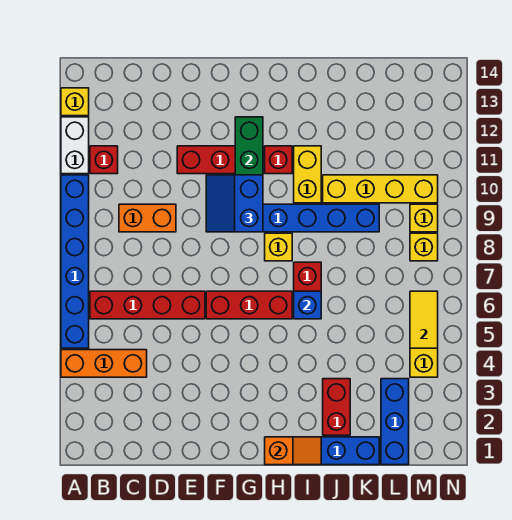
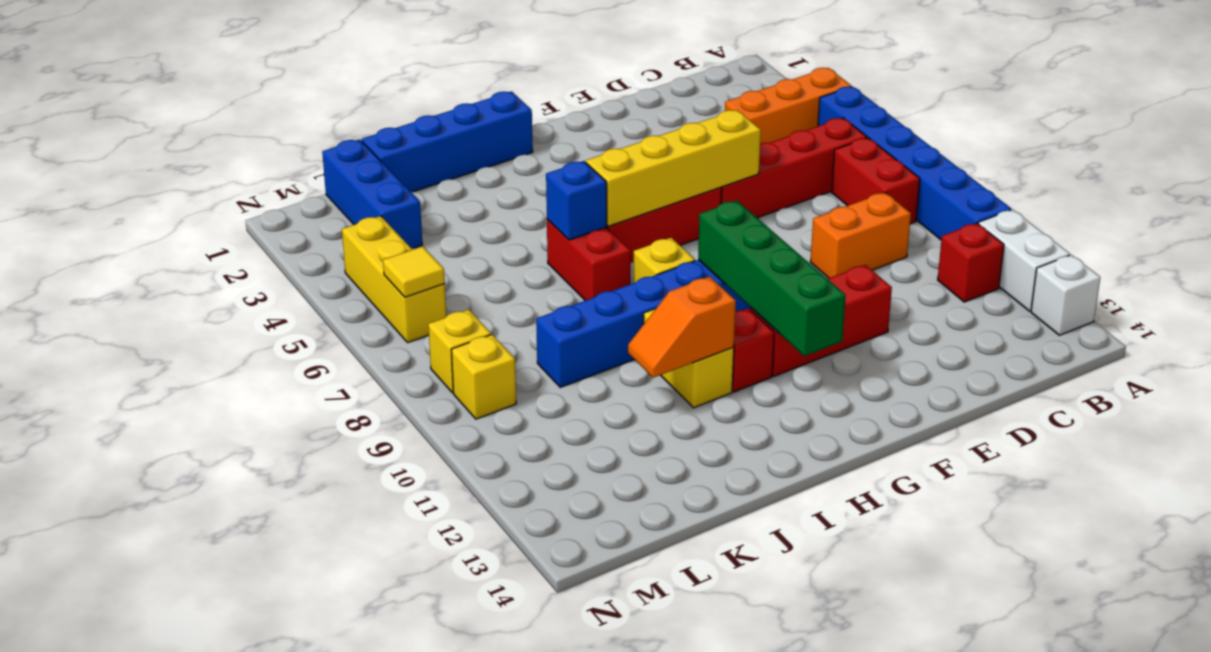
yellow brick A13 level 1 -> white brick A13 level 1
blue slope F9:G10 level 3 top G -> none
orange slope H1:I1 level 2 top H -> orange slope I11:J11 level 2 top I
red brick J2:J3 level 1 -> red brick B7:B8 level 1
yellow brick J10:M10 level 1 -> yellow brick E6:H6 level 2
yellow tile M5:M6 level 2 -> yellow tile M6 level 2

